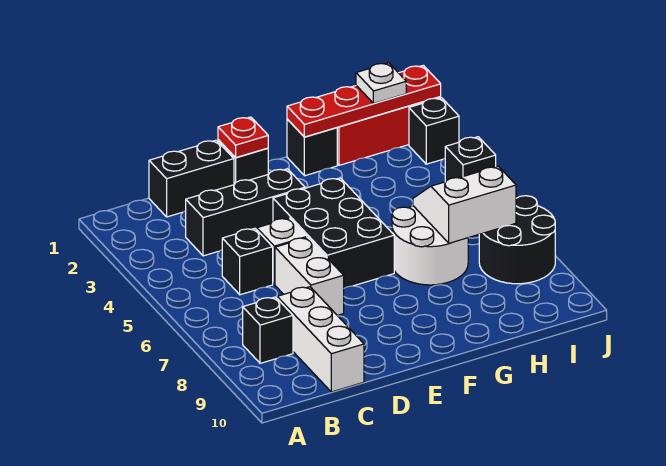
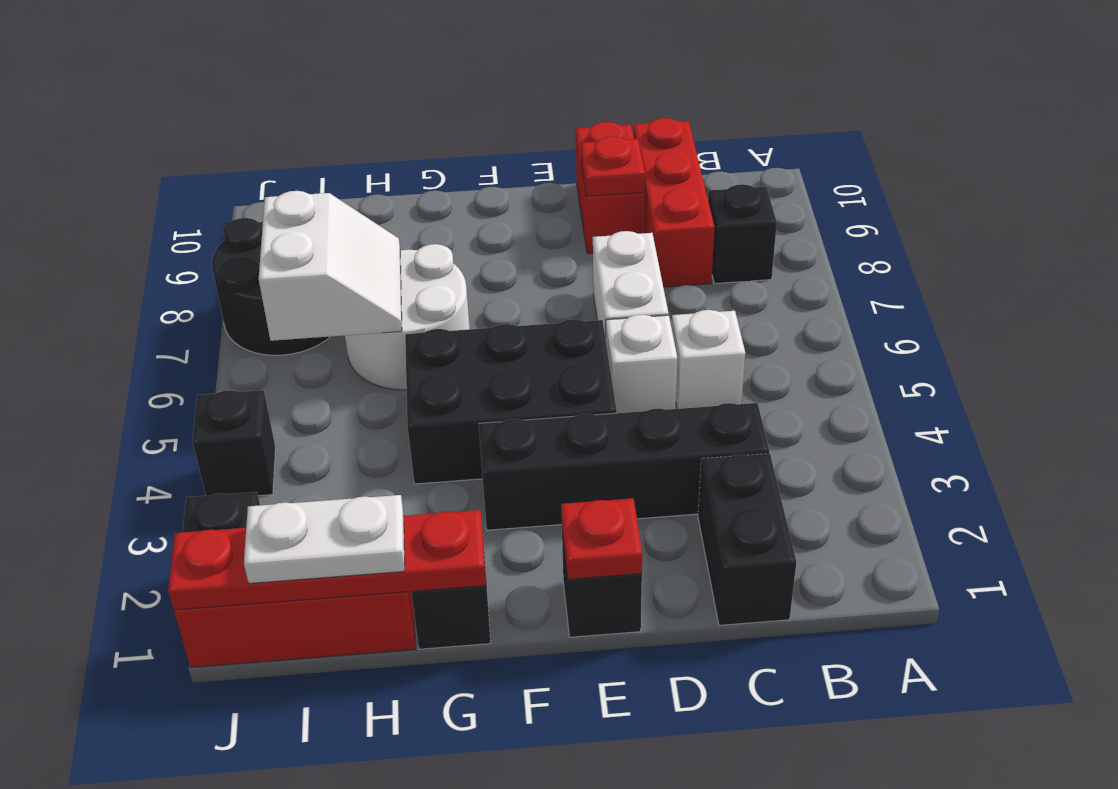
black brick C1:D1 level 1 -> black brick C1:C2 level 1
black brick C3:E3 level 1 -> black brick C3:F3 level 1
black brick C5 level 1 -> white brick C5 level 1
white brick C8:C10 level 1 -> red brick C8:C10 level 1
none -> red brick D9:D10 level 1
none -> red plate D9 level 2
black brick E4:F6 level 1 -> black brick E4:G5 level 1
white slope H6:I7 level 2 top 7 -> white slope H6:I7 level 2 top I
white plate I1 level 3 -> white plate H1:I1 level 3

